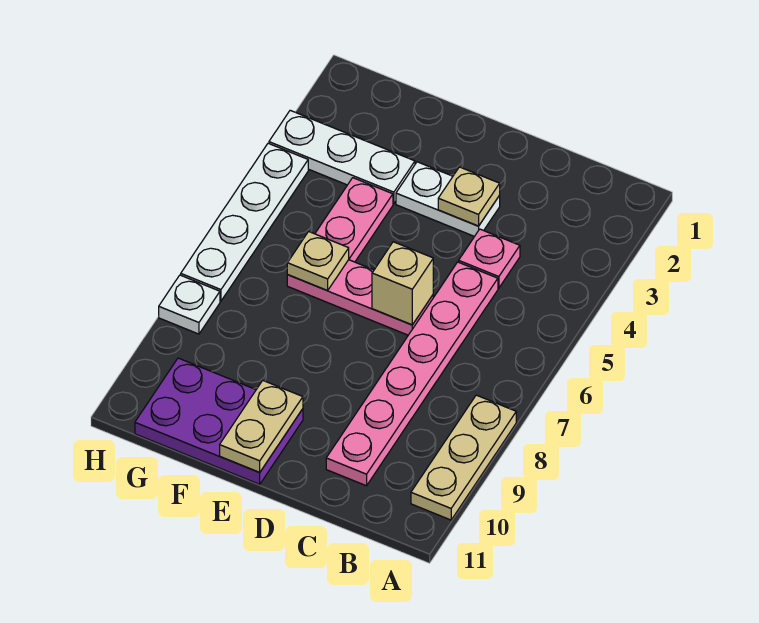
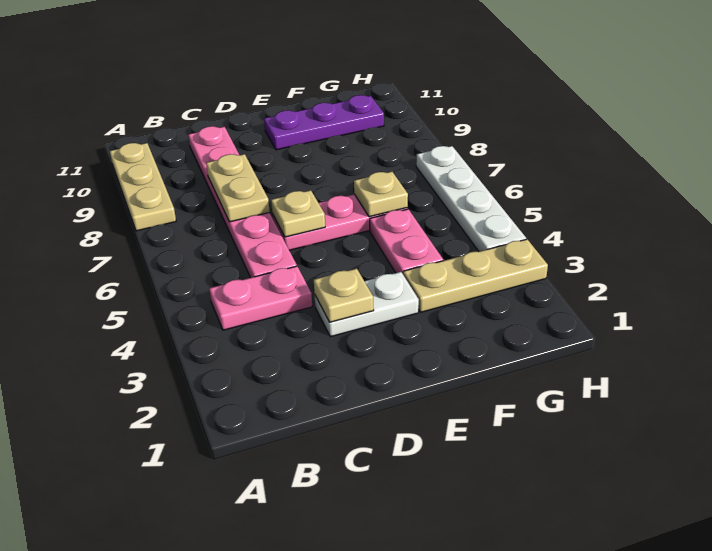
pink plate C4 level 1 -> pink plate B4:C4 level 1
tan brick D6 level 2 -> tan plate D6 level 2
purple plate E10:G11 level 1 -> purple plate E10:G10 level 1
tan plate E10:E11 level 2 -> tan plate C7:C8 level 2
white plate F3:H3 level 1 -> tan plate F3:H3 level 1
white plate H8 level 1 -> none

